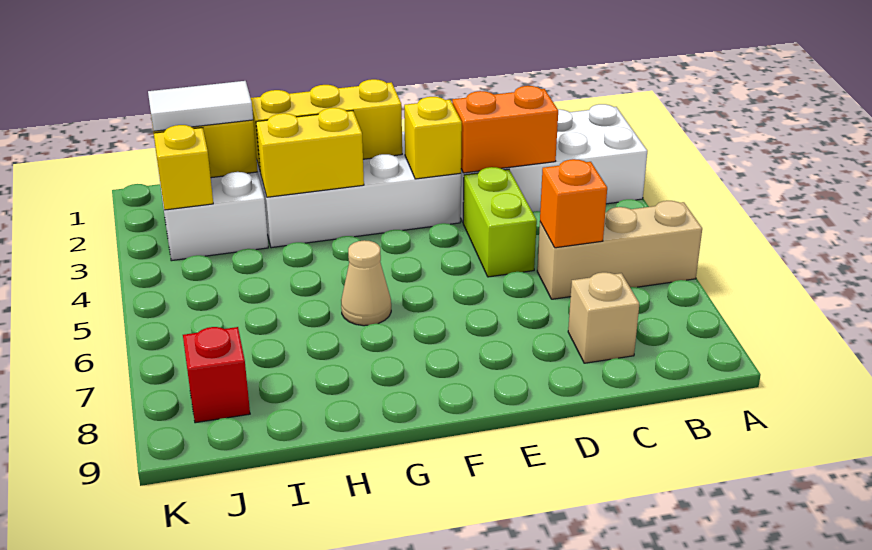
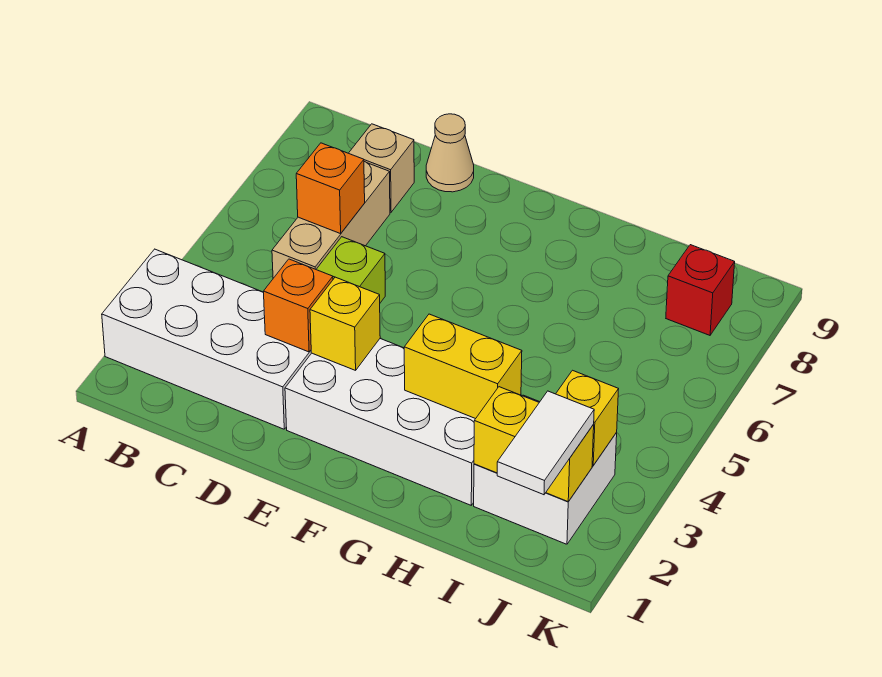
tan brick A6:C6 level 1 -> tan brick C5:C7 level 1
orange brick C3:D3 level 2 -> orange brick D3 level 2
yellow brick F2:H2 level 2 -> none
tan cone G6 level 1 -> tan cone D9 level 1
white tile I2:J2 level 3 -> white tile J1:J2 level 3

